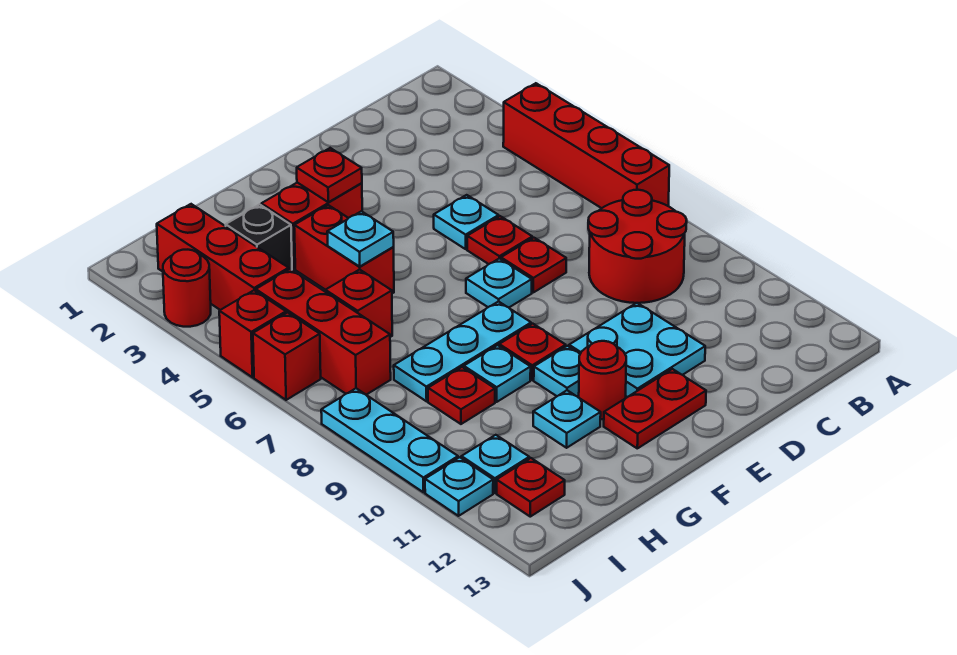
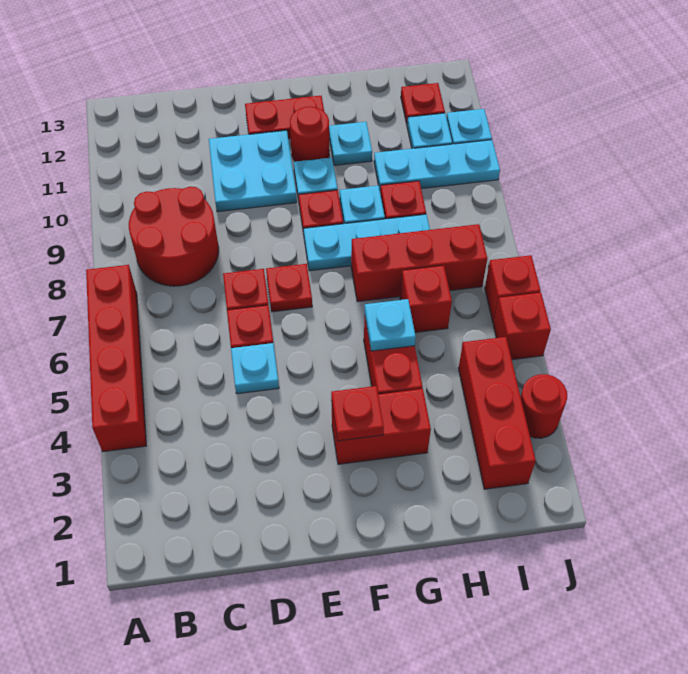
cyan plate E7 level 1 -> red plate E7 level 1
black brick H3 level 1 -> none
red brick I5:I7 level 1 -> red brick G7:I7 level 1
cyan plate J8:J10 level 1 -> cyan plate H10:J10 level 1

